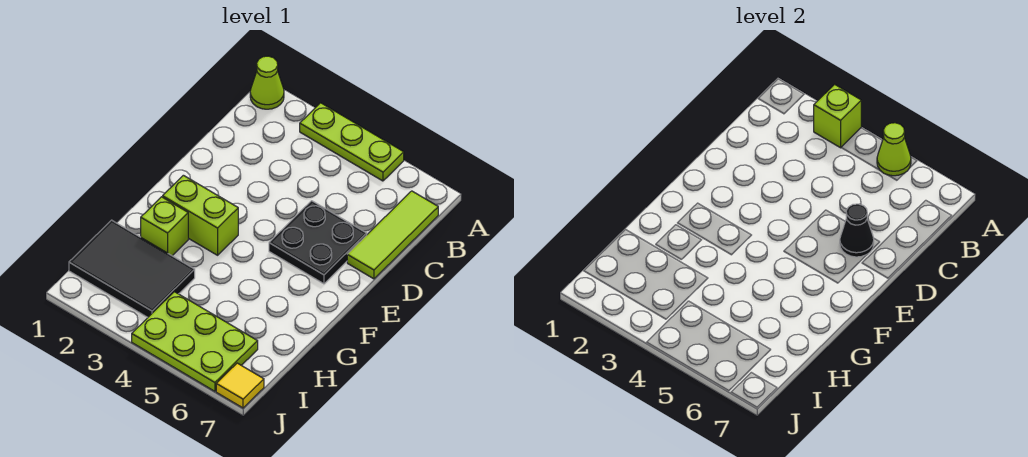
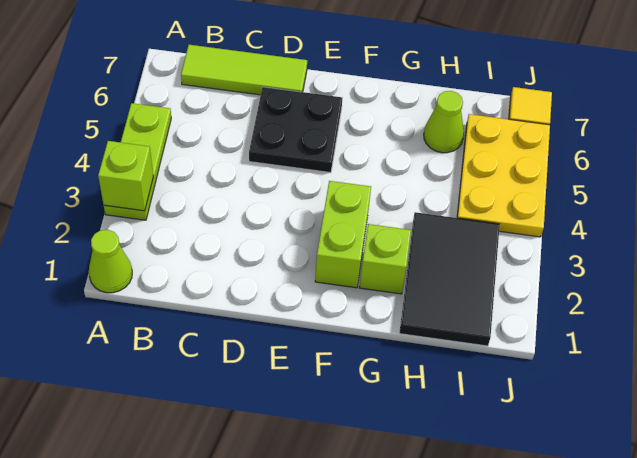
lime cone A5 level 2 -> lime cone H6 level 1
black cone D6 level 2 -> none
lime plate I4:J6 level 1 -> yellow plate I4:J6 level 1

